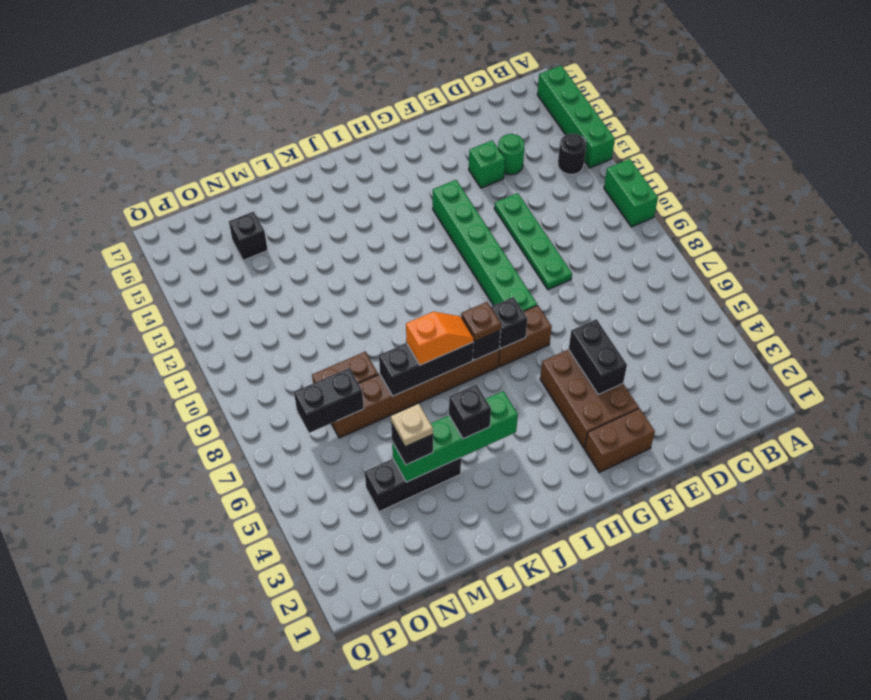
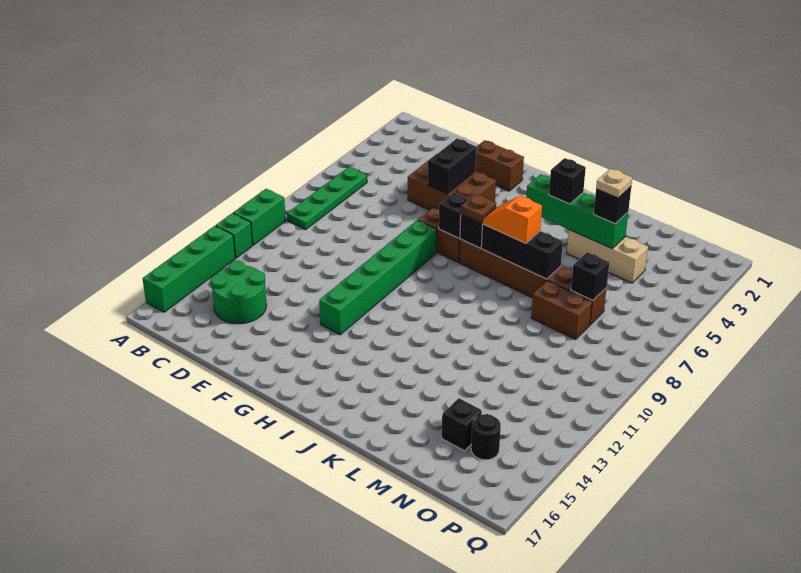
black round brick B13 level 1 -> black round brick O15 level 1
green round brick D14 level 1 -> green round brick C14:D15 level 1
green plate E9:E12 level 1 -> green plate B6:B9 level 1
green brick E14 level 1 -> green brick A12 level 1
brown brick F3:G5 level 1 -> brown brick E4:G5 level 1
black brick L4:N4 level 1 -> tan brick L4:N4 level 1
black brick N7:O7 level 2 -> black brick N7 level 2

